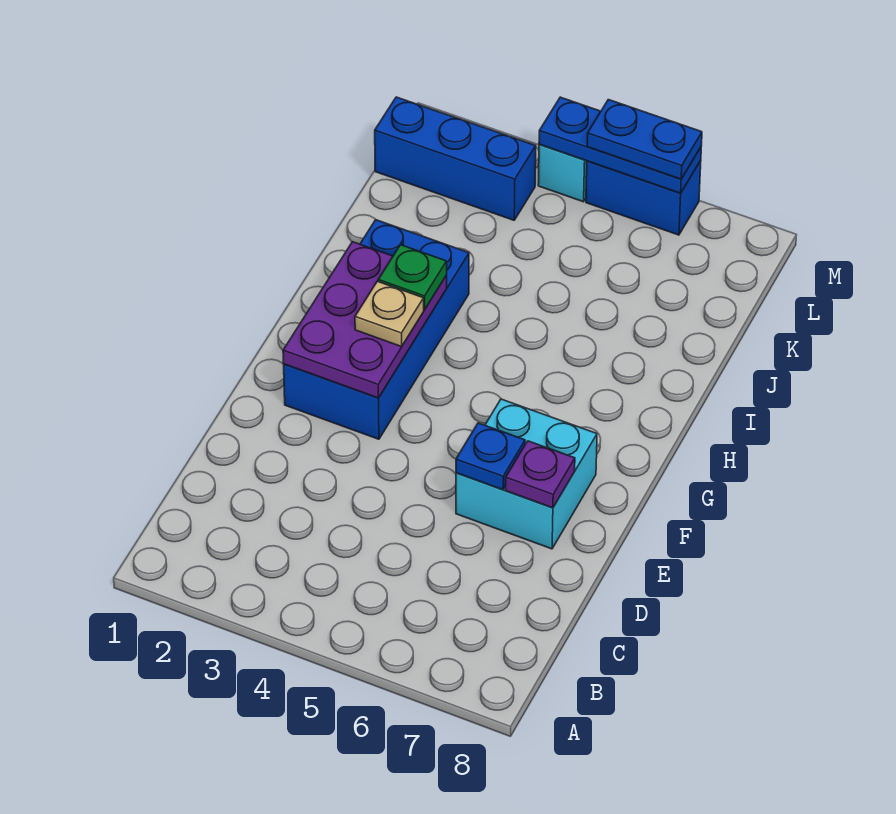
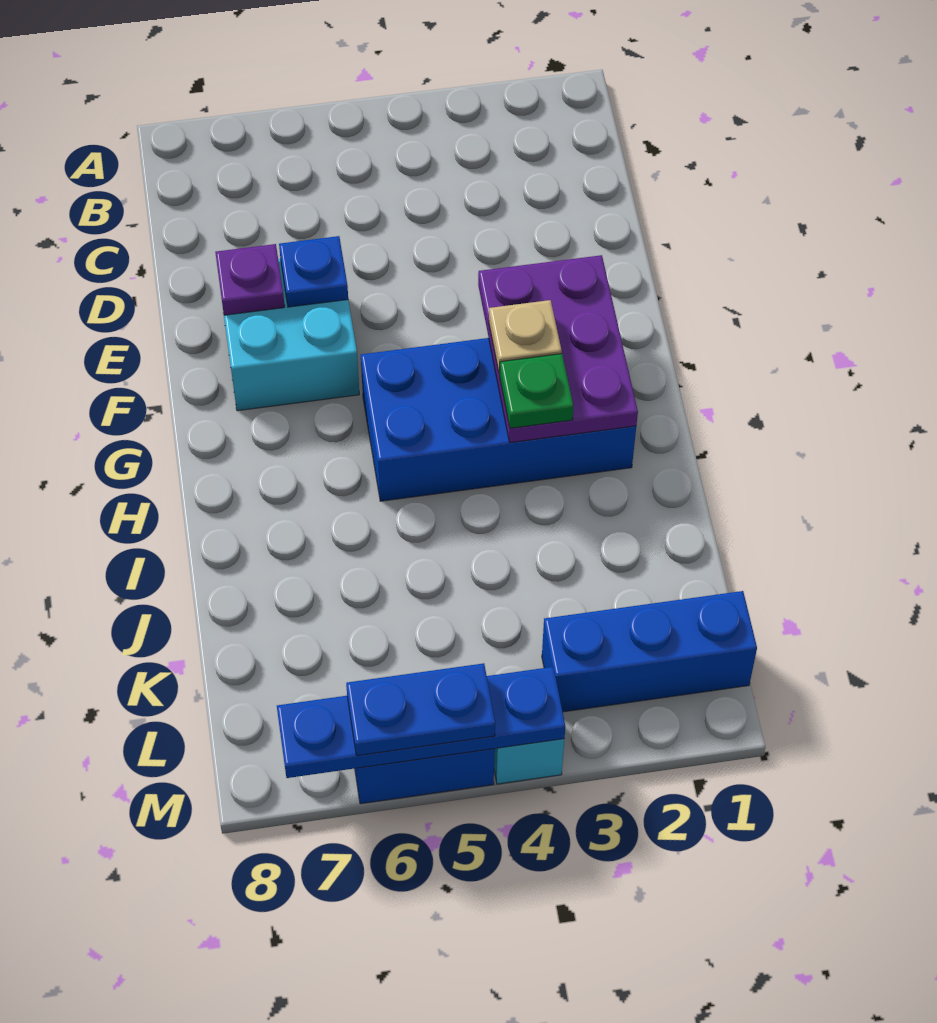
blue brick F2:I3 level 1 -> blue brick G2:H5 level 1
blue plate M4:M6 level 2 -> blue plate M4:M7 level 2

